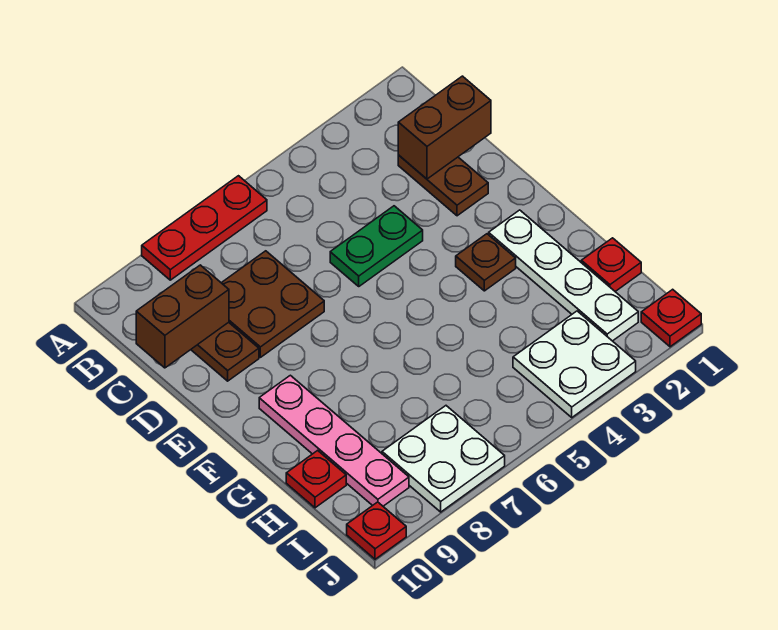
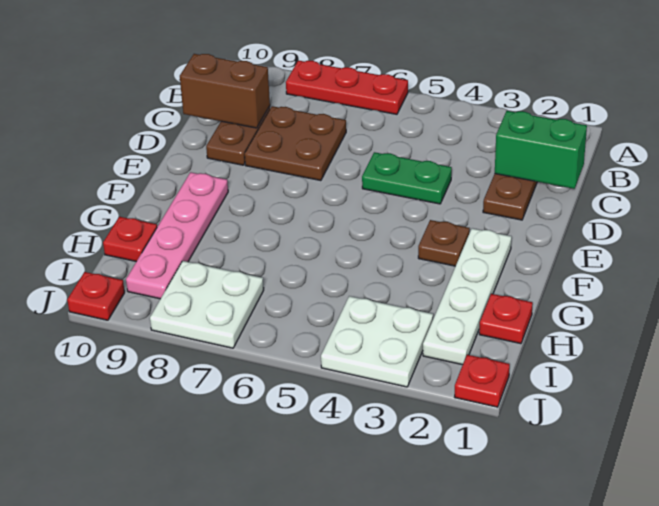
brown brick C1:C2 level 2 -> green brick C1:C2 level 2

